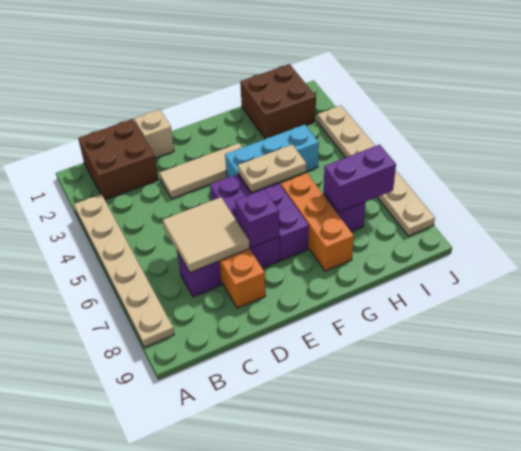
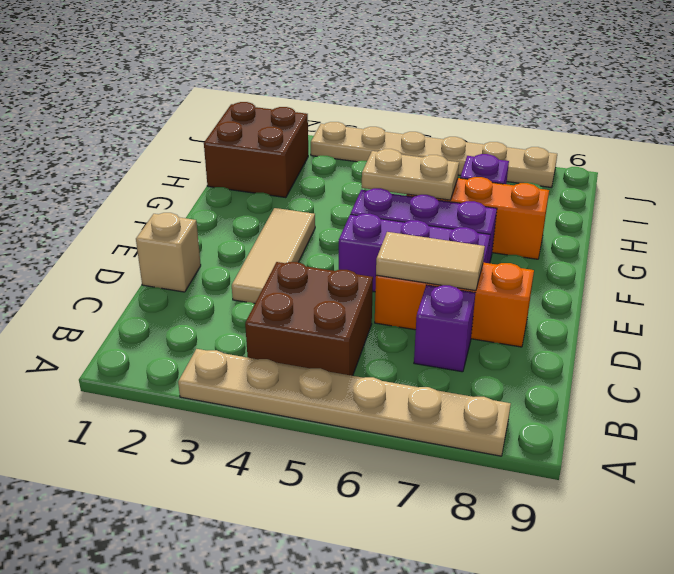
brown brick B1:C2 level 1 -> brown brick B4:C5 level 1
tan tile C6:D7 level 2 -> tan tile D6:D7 level 2
purple brick E7 level 2 -> none
cyan brick F4:H4 level 1 -> none
tan plate F5:G5 level 2 -> tan plate G5:G6 level 2
purple brick H7:I7 level 2 -> none

